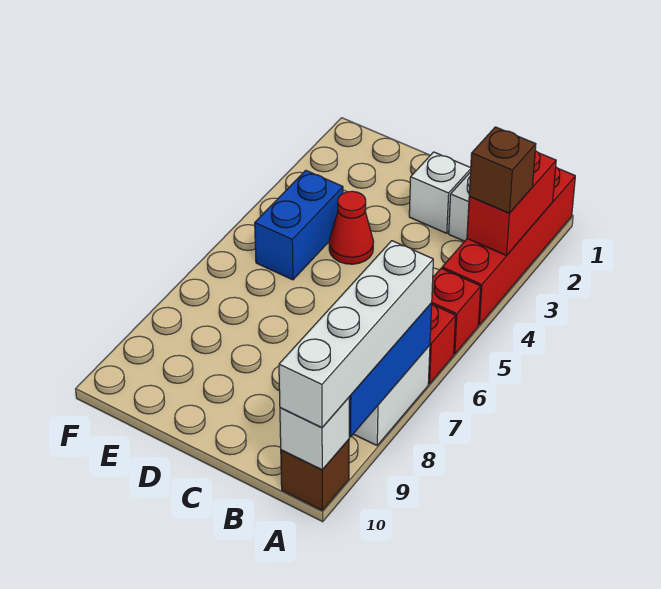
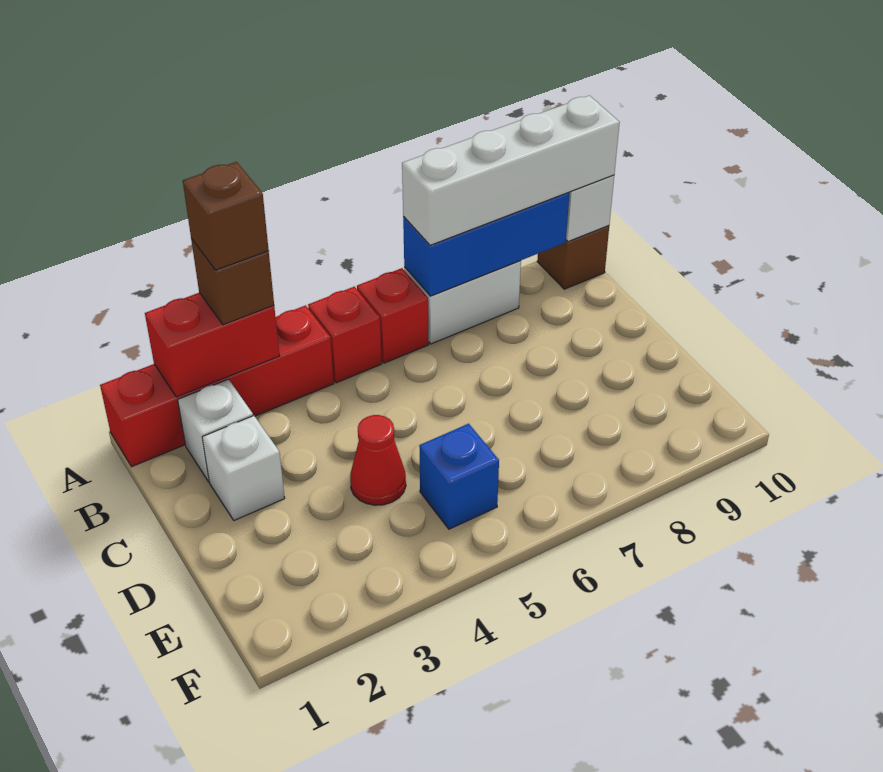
none -> brown brick A3 level 4
blue brick E4:E5 level 1 -> blue brick E5 level 1

